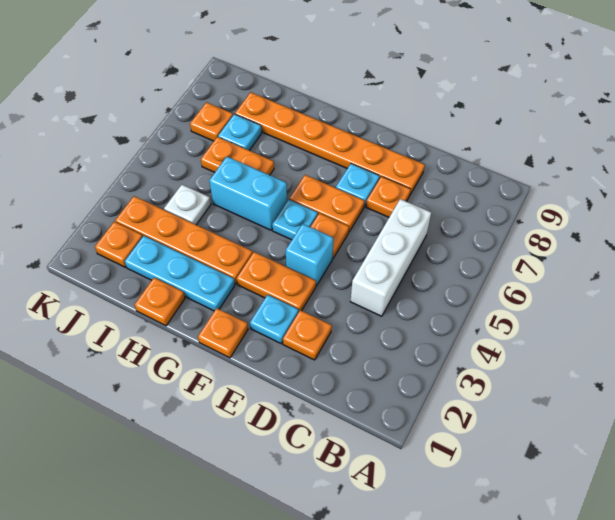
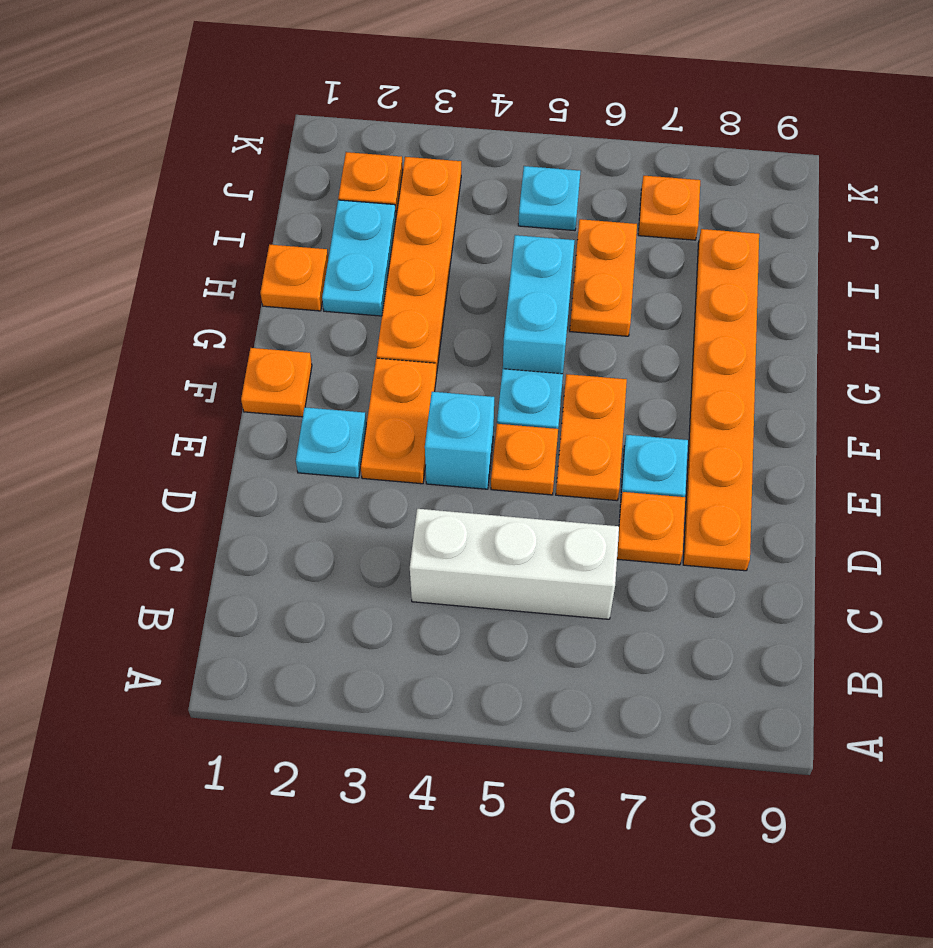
orange plate D2 level 1 -> none
cyan plate G2:I2 level 1 -> cyan plate H2:I2 level 1
white plate I4 level 1 -> none
cyan plate I7 level 1 -> cyan plate J5 level 1

